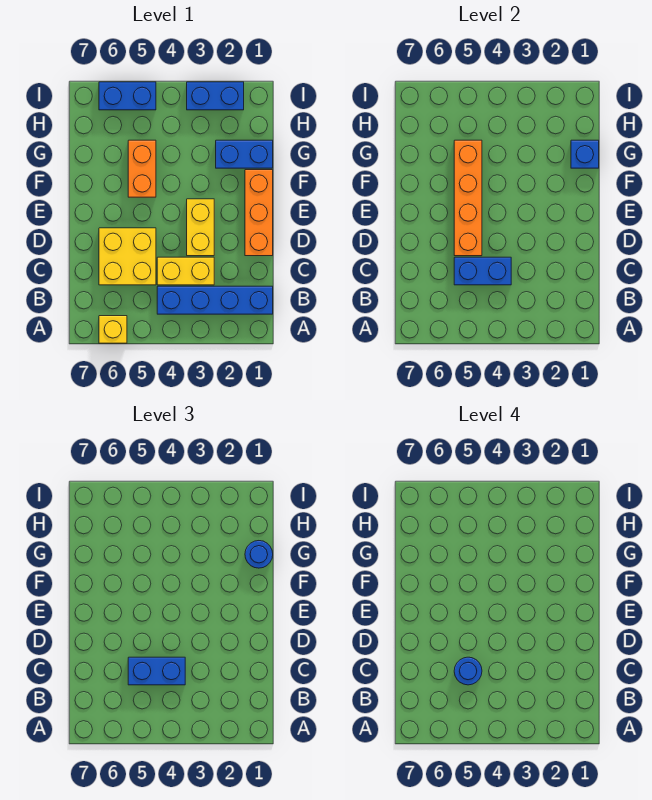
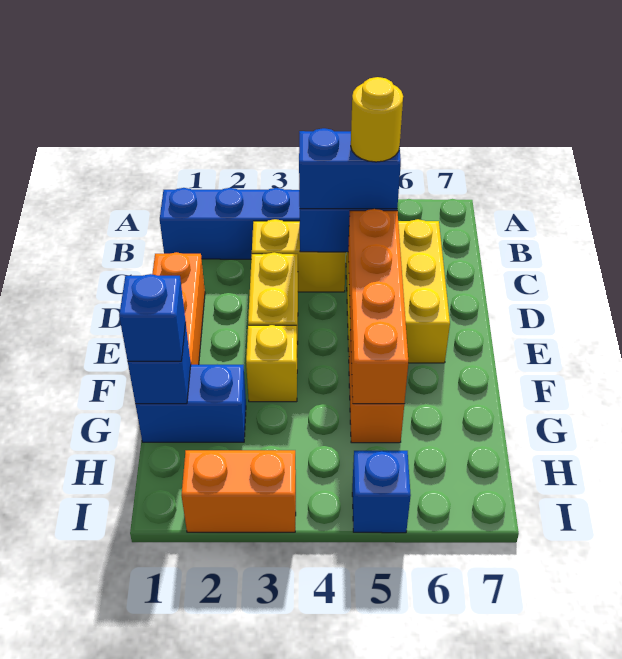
yellow brick A6 level 1 -> yellow brick F3 level 1
yellow brick C5:D6 level 1 -> yellow brick C5:E6 level 1
blue round brick C5 level 4 -> yellow round brick C5 level 4
blue round brick G1 level 3 -> blue brick G1 level 3
blue brick I2:I3 level 1 -> orange brick I2:I3 level 1
blue brick I5:I6 level 1 -> blue brick I5 level 1

